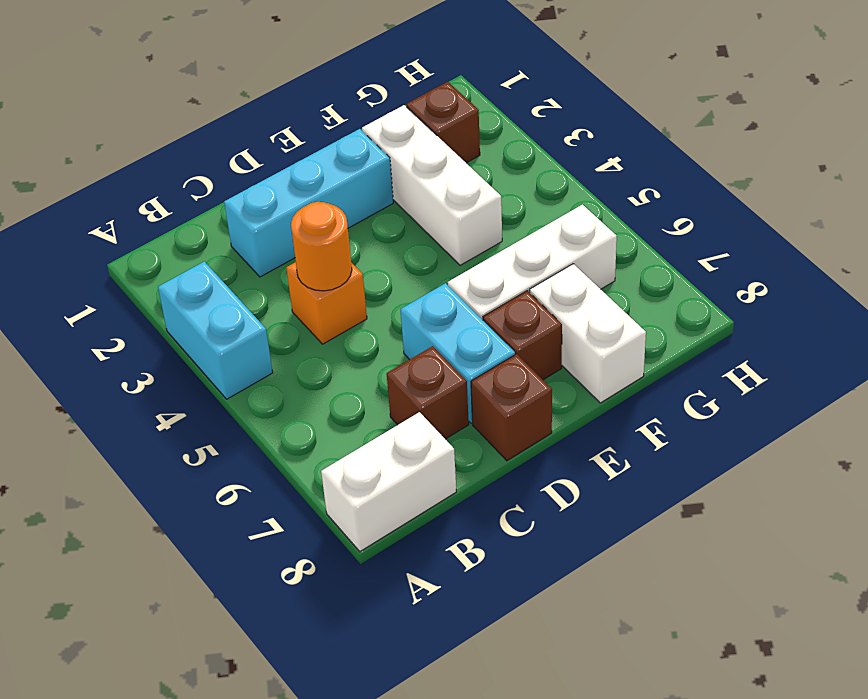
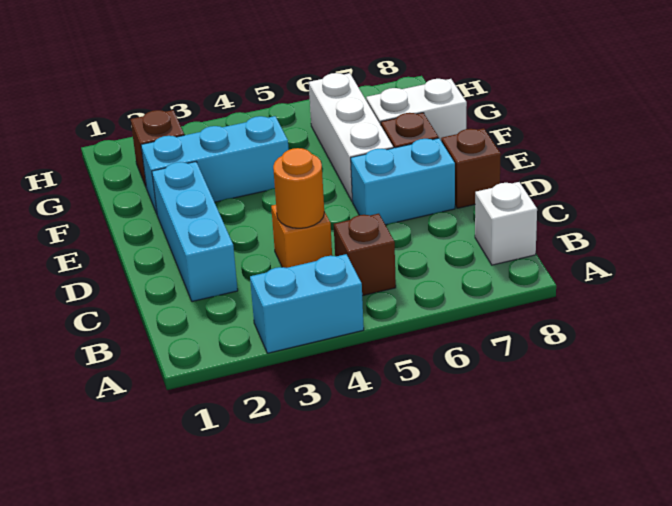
white brick A8:B8 level 1 -> white brick B8 level 1
brown brick C7 level 1 -> brown brick B5 level 1
white brick F2:F4 level 1 -> cyan brick F2:F4 level 1

